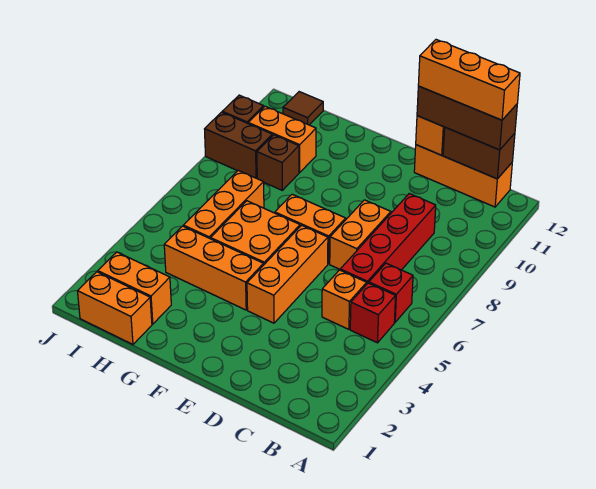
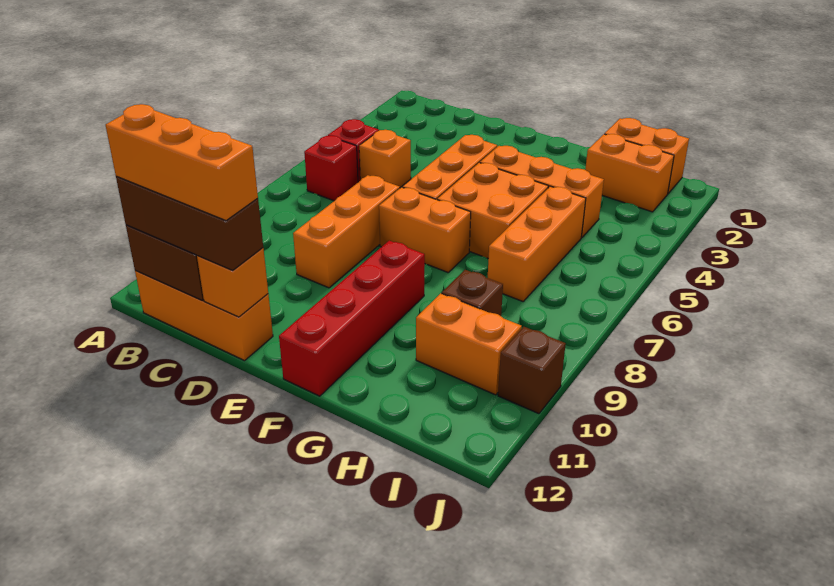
red brick C6:C9 level 1 -> red brick F9:F12 level 1
orange brick D7:D8 level 1 -> orange brick D7:D9 level 1
brown brick I9:J9 level 1 -> none
brown tile I12 level 1 -> none

